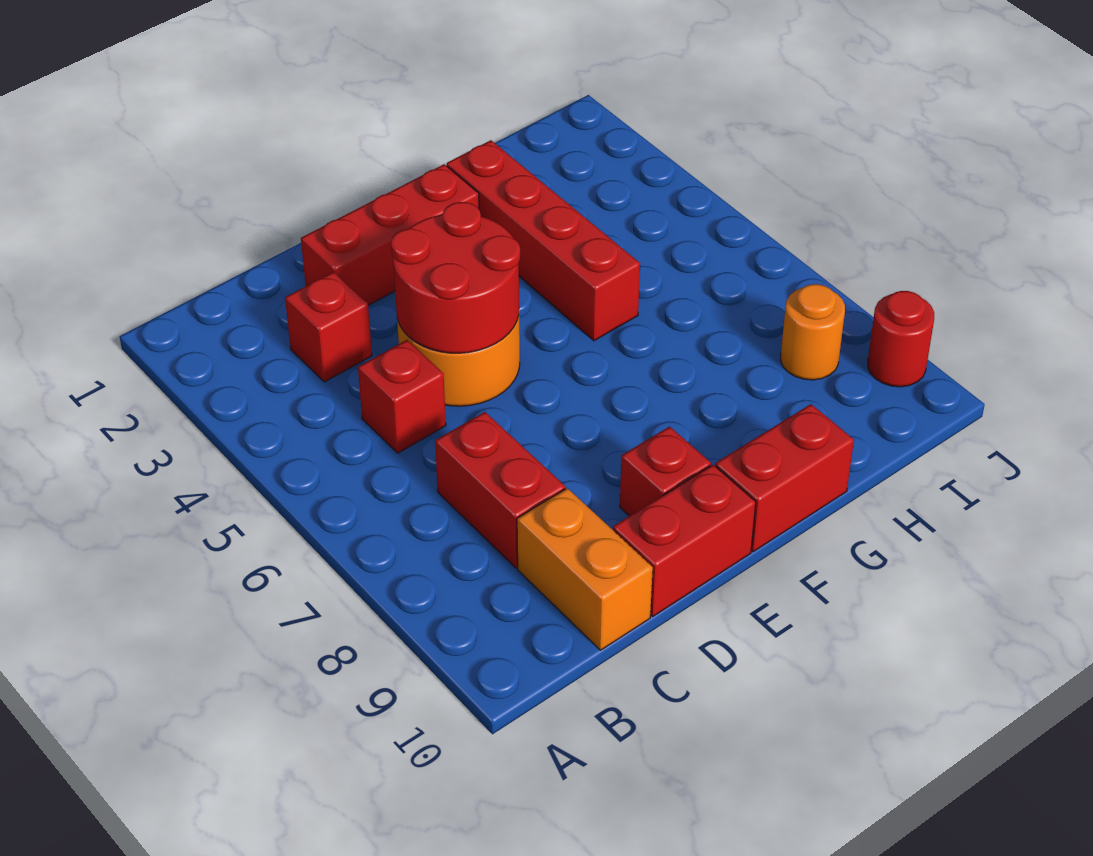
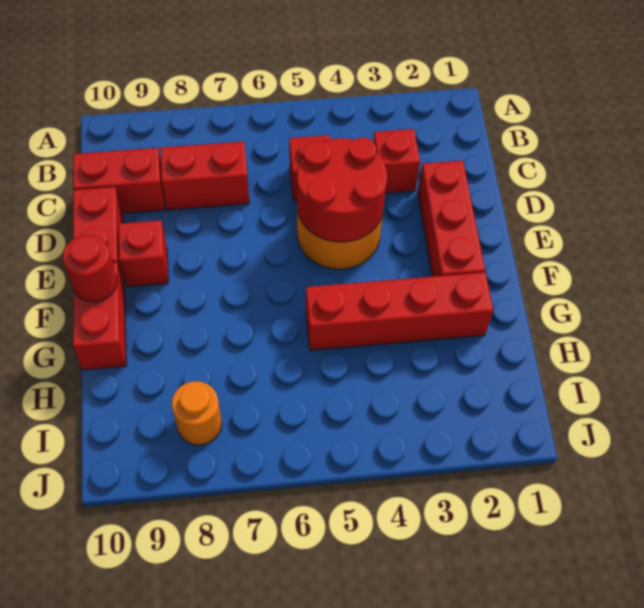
orange brick C9:C10 level 1 -> red brick C9:C10 level 1
red round brick J9 level 1 -> red round brick F10 level 2

